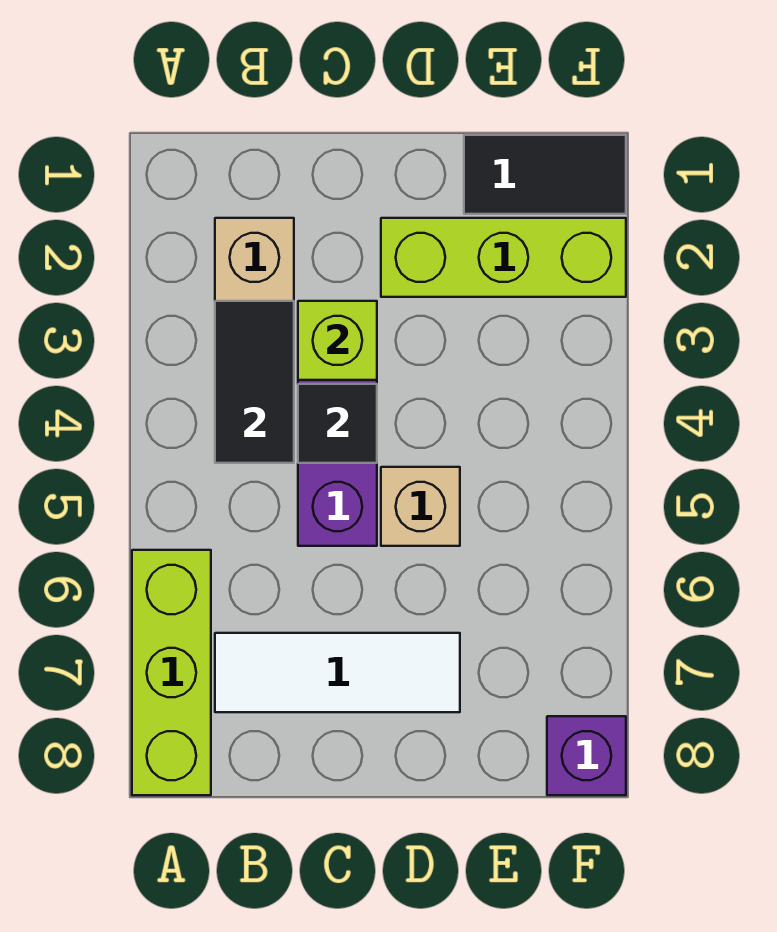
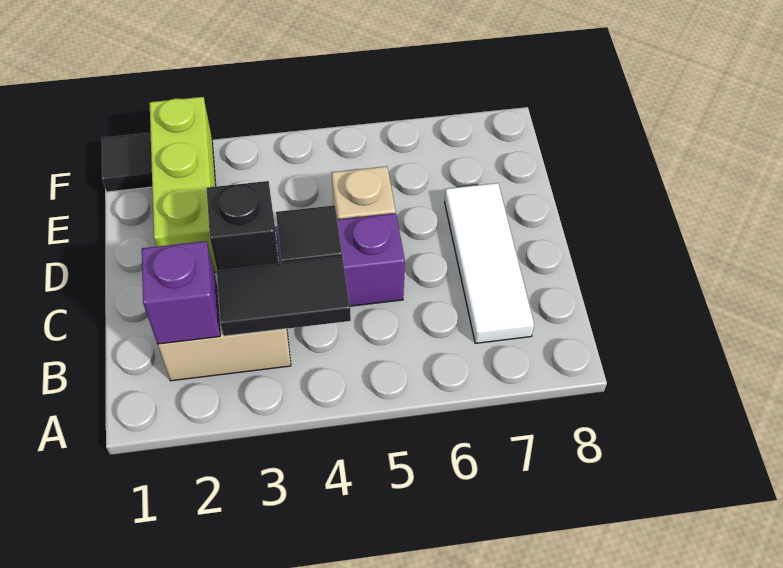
lime brick A6:A8 level 1 -> none
lime brick C3 level 2 -> black brick C3 level 2
black tile E1:F1 level 1 -> black tile F1 level 1
purple brick F8 level 1 -> purple brick B2 level 2

